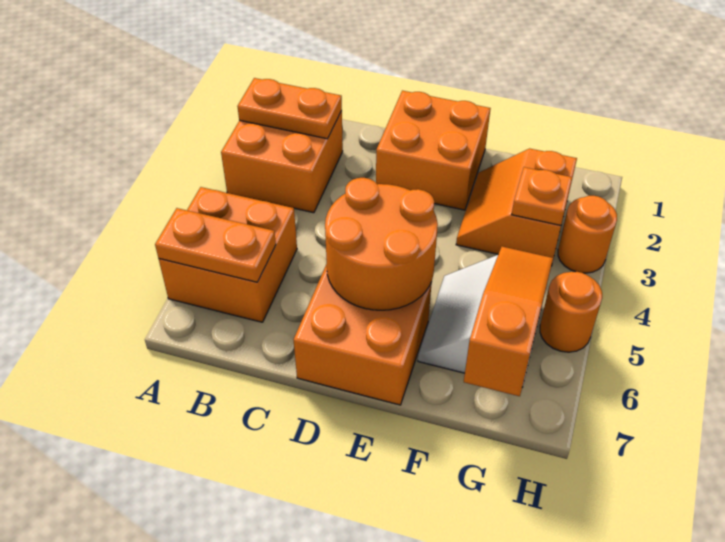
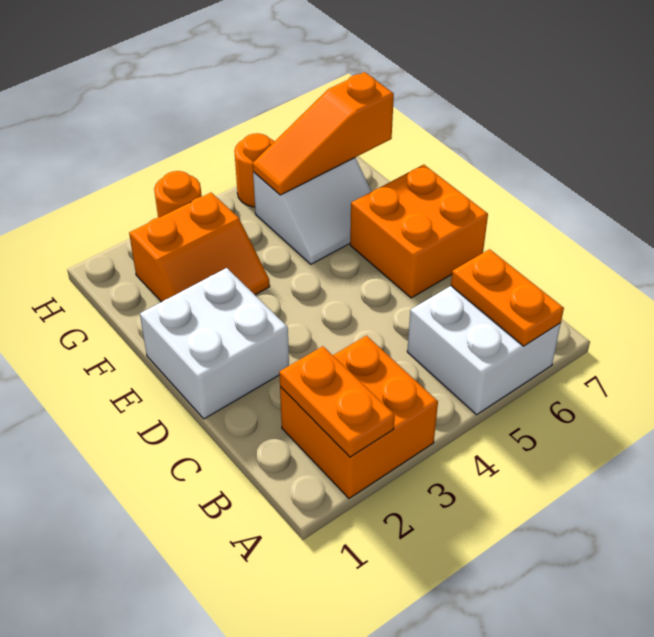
orange brick A5:B6 level 1 -> white brick A5:B6 level 1
orange brick D1:E2 level 1 -> white brick D1:E2 level 1
orange round brick D5:E6 level 2 -> none
orange plate G3 level 2 -> none

